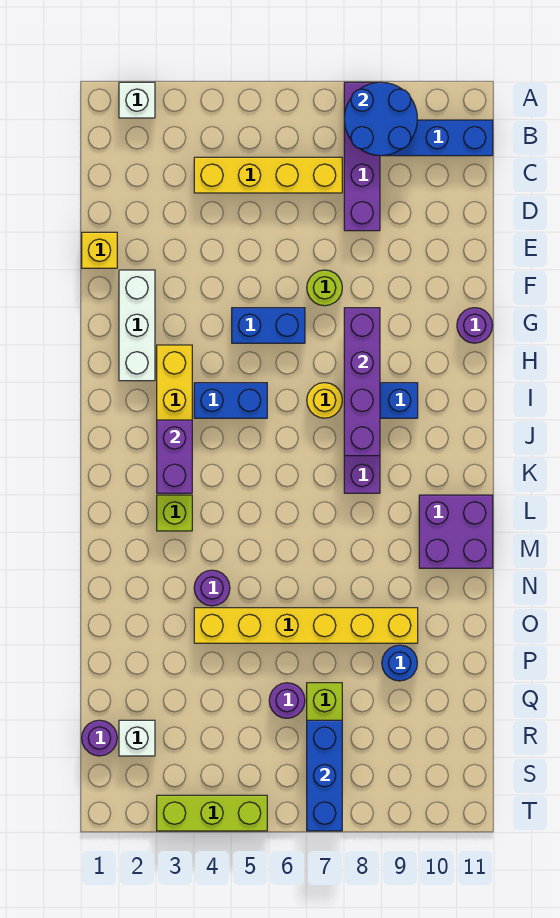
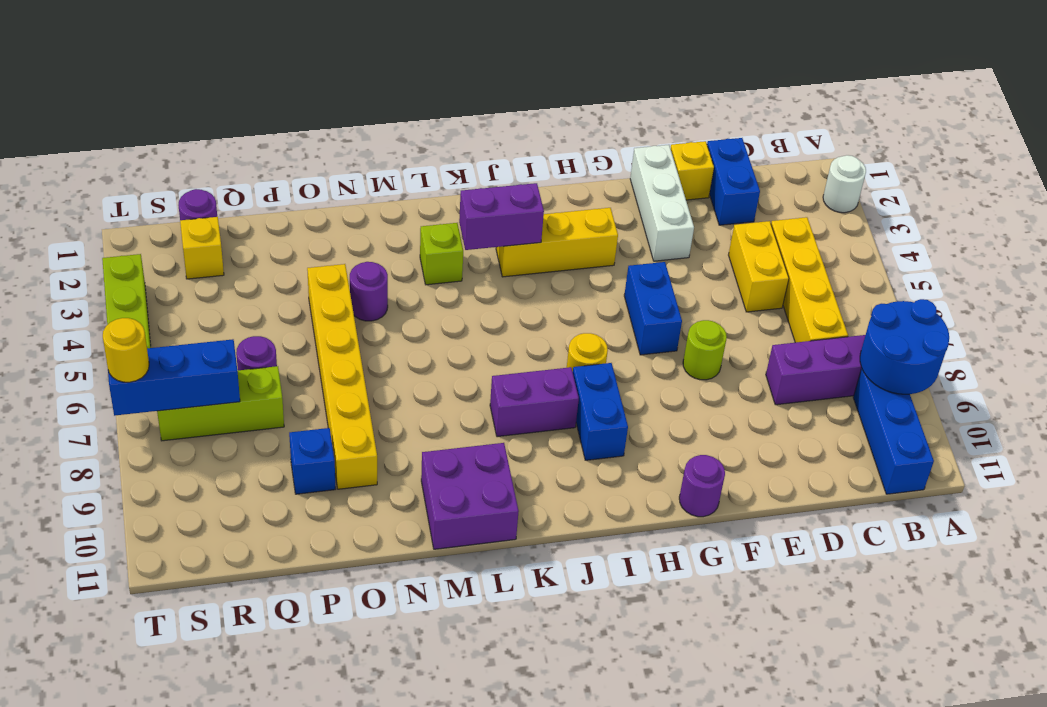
white brick A2 level 1 -> white round brick A2 level 1
none -> yellow brick D4:D5 level 1
white brick F2:H2 level 1 -> white brick F1:F3 level 1
purple brick G8:J8 level 2 -> none
blue brick I4:I5 level 1 -> blue brick D1:D2 level 1
blue round brick P9 level 1 -> blue brick P9 level 1
white brick R2 level 1 -> yellow brick R2 level 1
none -> yellow round brick T7 level 3

